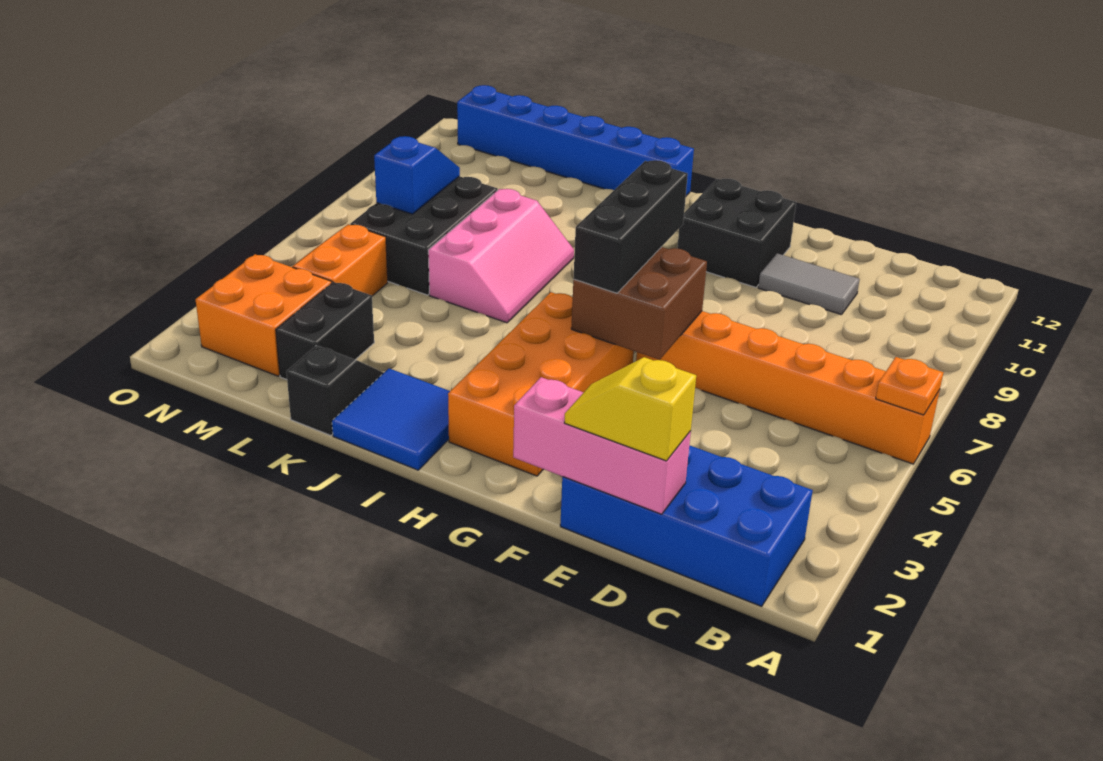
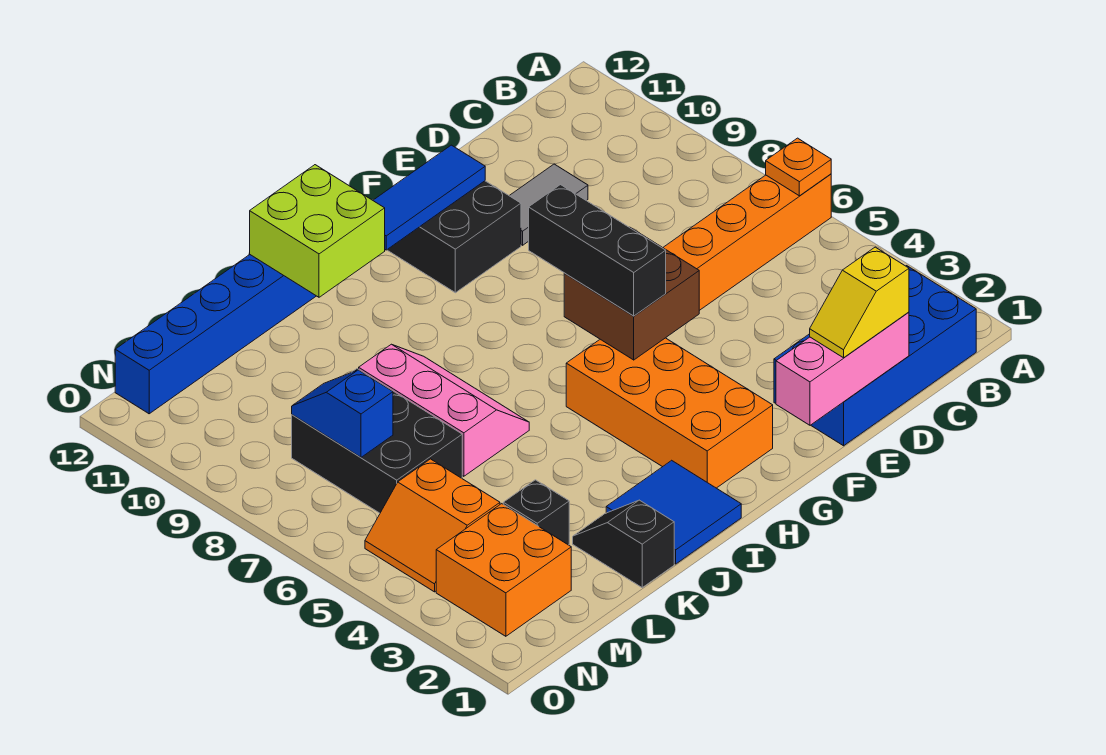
none -> blue tile F11:H11 level 2
none -> lime brick I11:J12 level 2
black brick L2:L3 level 1 -> black brick L3 level 1

